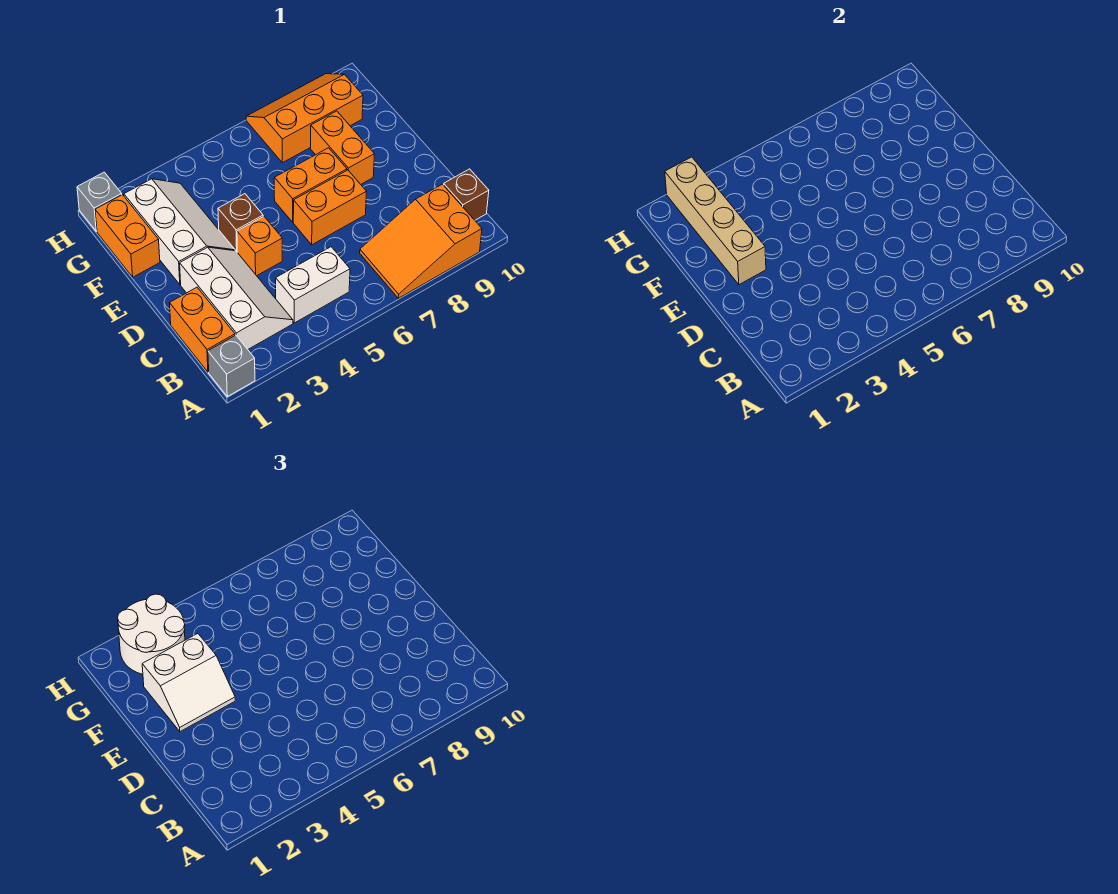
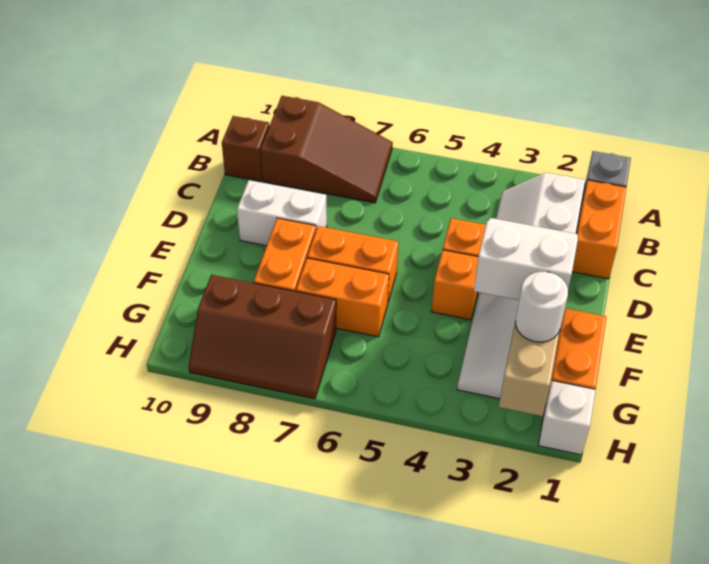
orange slope A7:B9 level 1 top 9 -> brown slope A7:B9 level 1 top 9
white brick B4:B5 level 1 -> white brick D8:D9 level 1
orange brick D6:D7 level 1 -> orange brick F6:F7 level 1
brown brick E4 level 1 -> orange brick E4 level 1
white round brick G2:H3 level 3 -> white round brick G2 level 3
orange slope G7:H9 level 1 top G -> brown slope G7:H9 level 1 top G
grey brick H1 level 1 -> white brick H1 level 1

